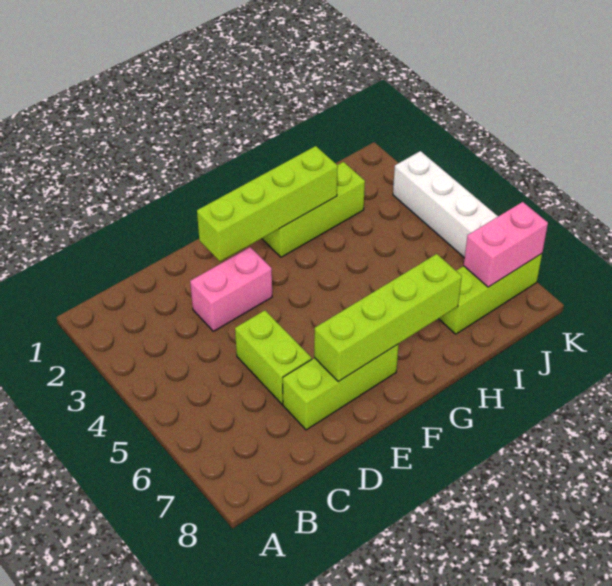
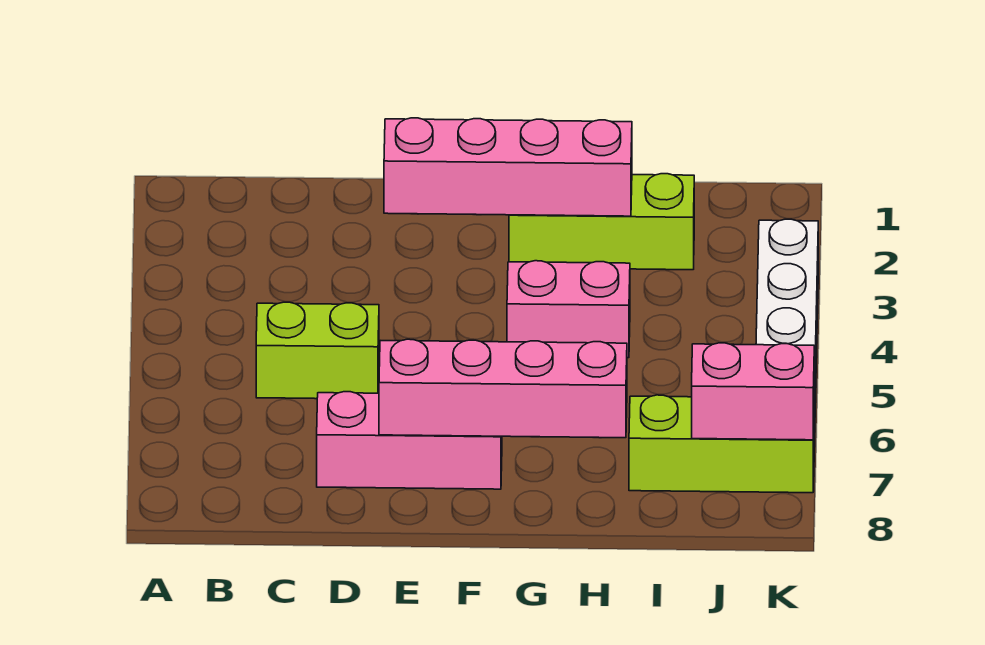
pink brick D3:E3 level 1 -> pink brick G4:H4 level 1
lime brick D5:D6 level 1 -> lime brick C5:D5 level 1
lime brick D7:F7 level 1 -> pink brick D7:F7 level 1
lime brick E2:H2 level 2 -> pink brick E2:H2 level 2
lime brick E7:H7 level 2 -> pink brick E7:H7 level 2

